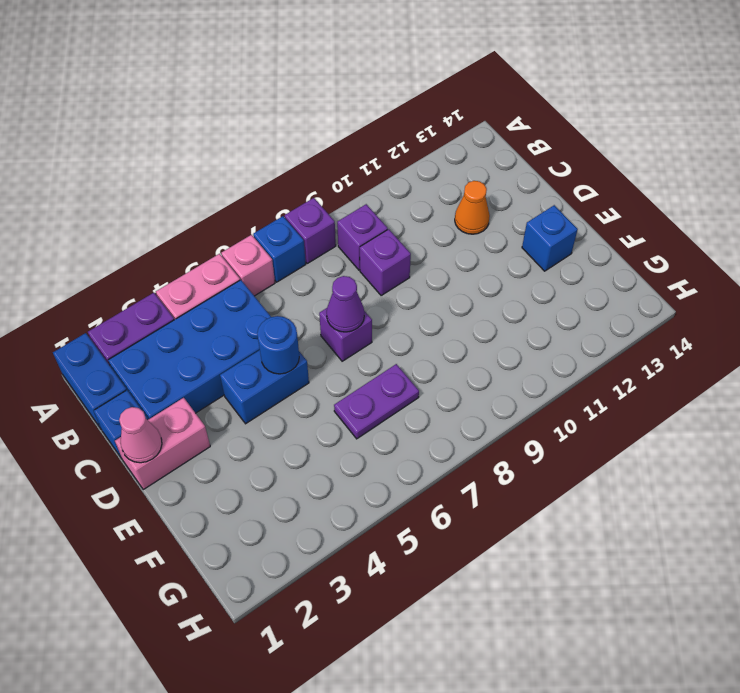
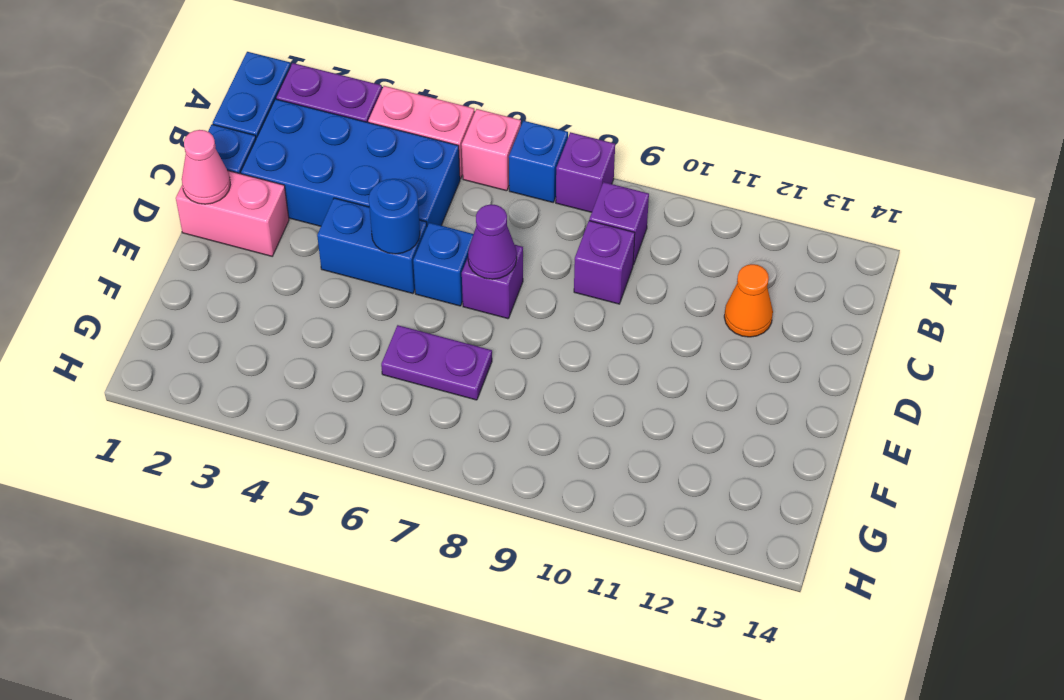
blue brick E13 level 1 -> blue brick D6 level 1

